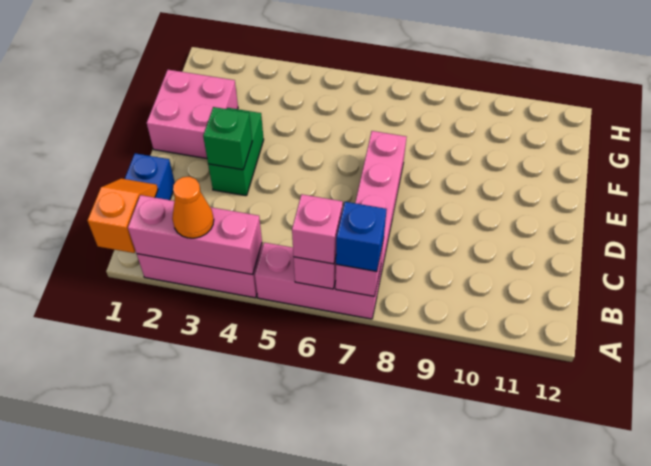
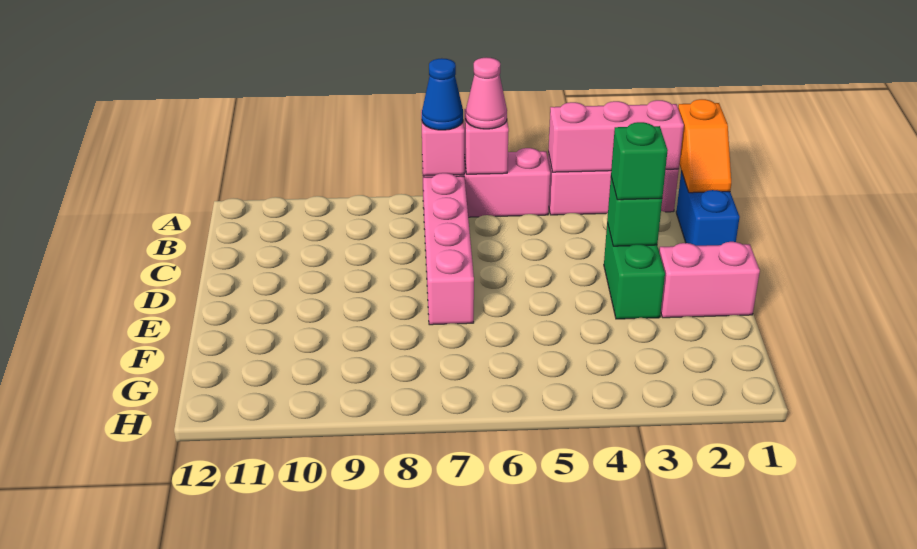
orange cone A3 level 3 -> none
pink brick A6 level 3 -> pink cone A6 level 3
blue brick A7 level 3 -> blue cone A7 level 3
none -> green brick D3 level 3
pink brick E1:F2 level 1 -> pink brick E1:E2 level 1

